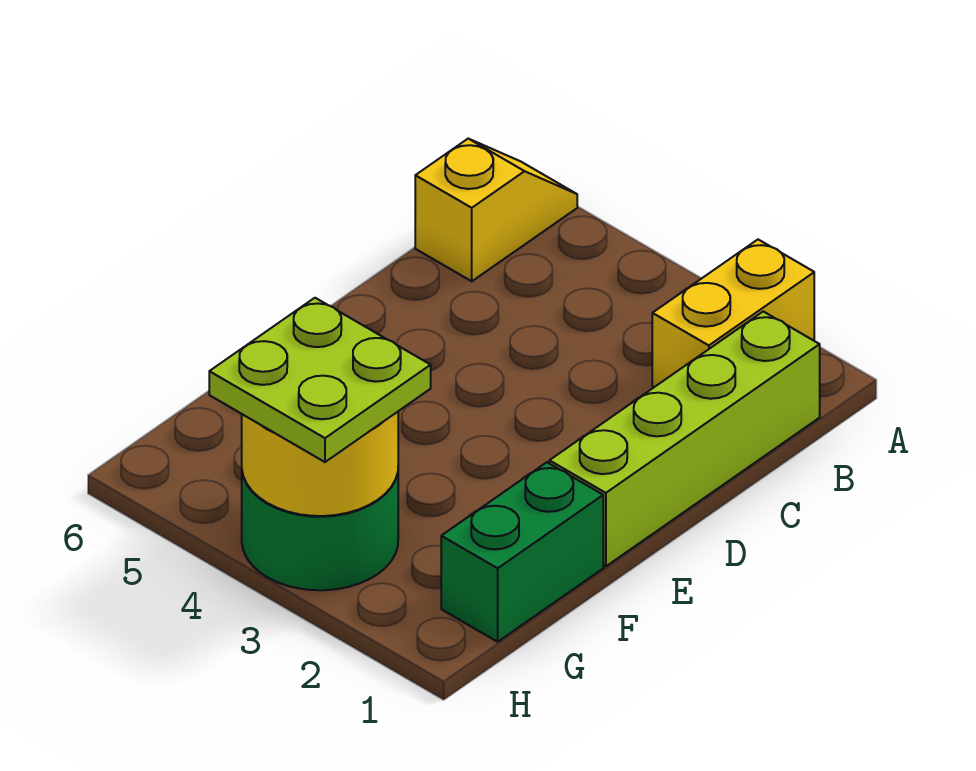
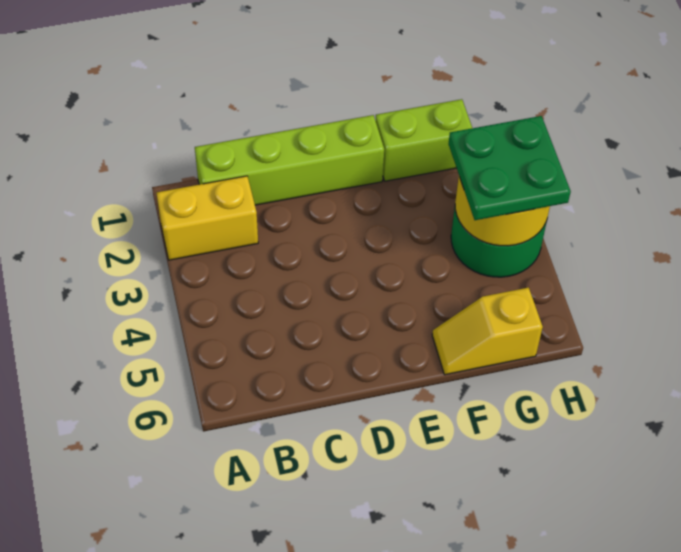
yellow slope A6:B6 level 1 top B -> yellow slope F6:G6 level 1 top G
green brick F1:G1 level 1 -> lime brick F1:G1 level 1
lime plate G3:H4 level 3 -> green plate G3:H4 level 3

